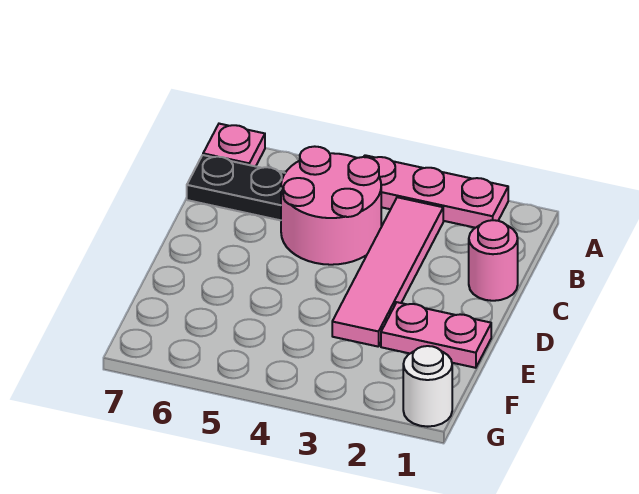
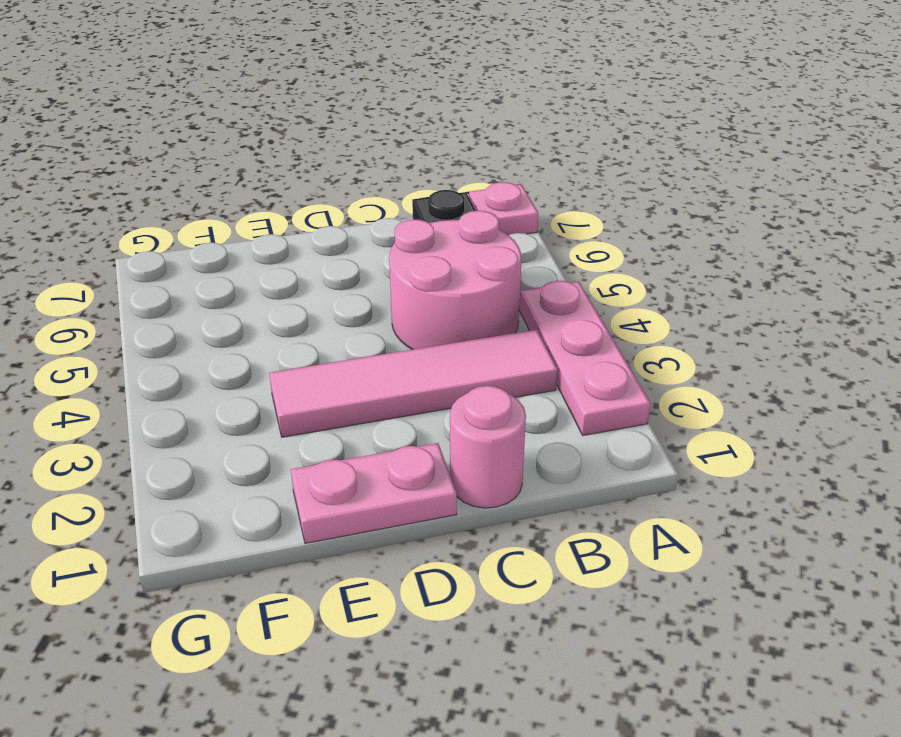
pink plate E1:E2 level 1 -> pink plate D1:E1 level 1
white round brick G1 level 1 -> none

